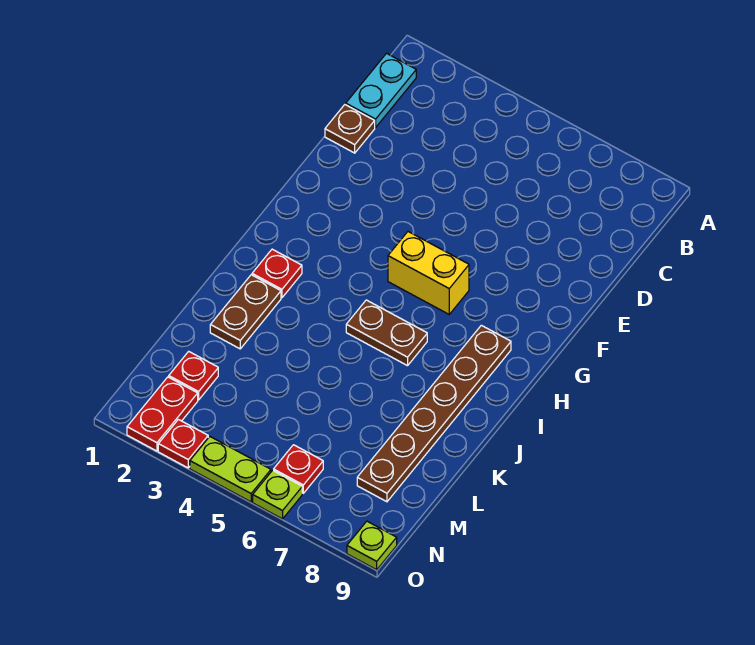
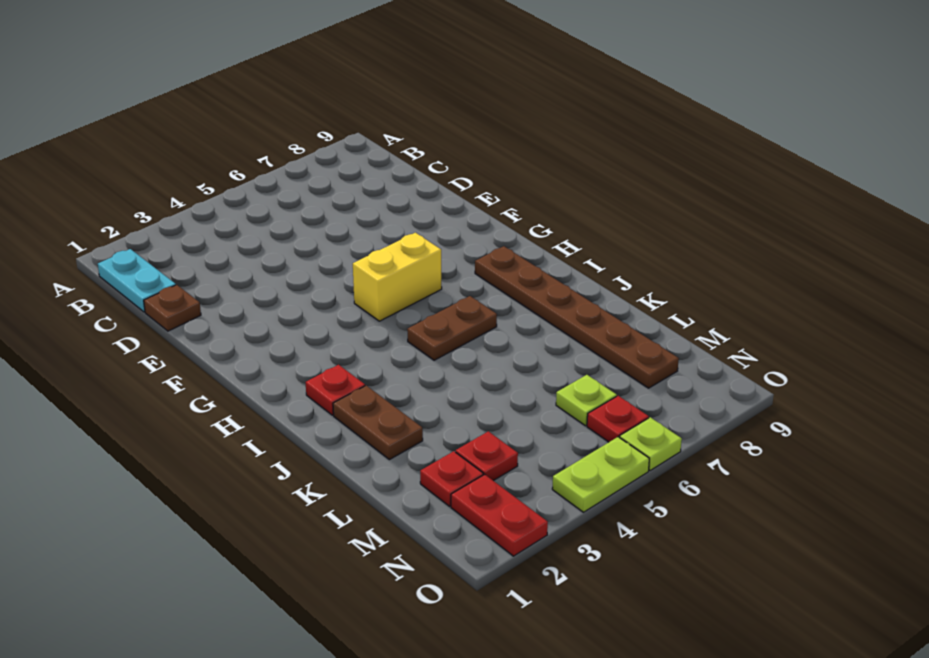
red plate O3 level 1 -> red plate M3 level 1
lime plate O9 level 1 -> lime plate M6 level 1

